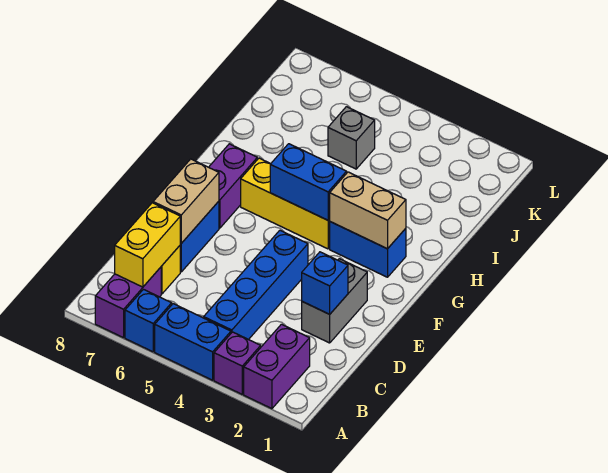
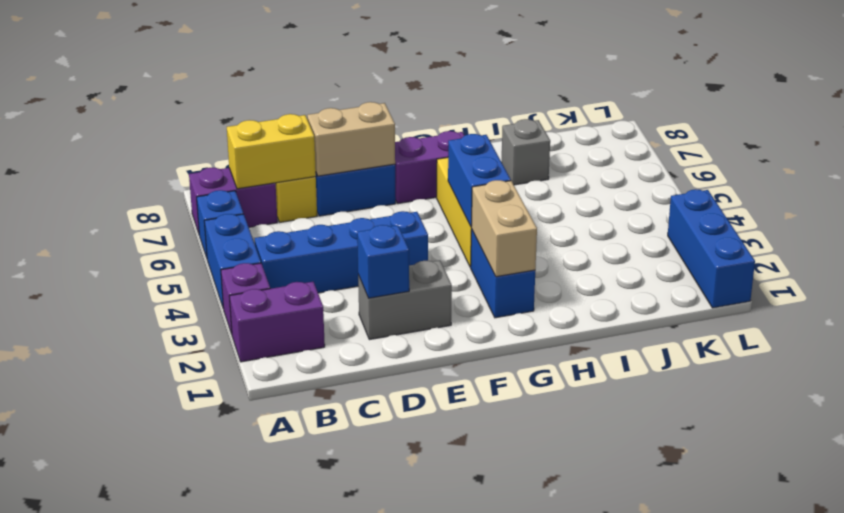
grey brick J5 level 1 -> grey brick I7 level 1
none -> blue brick L1:L3 level 1

